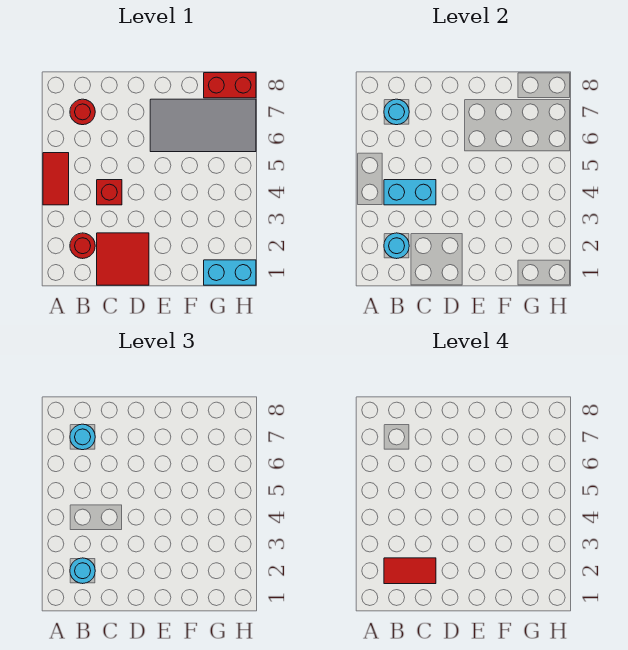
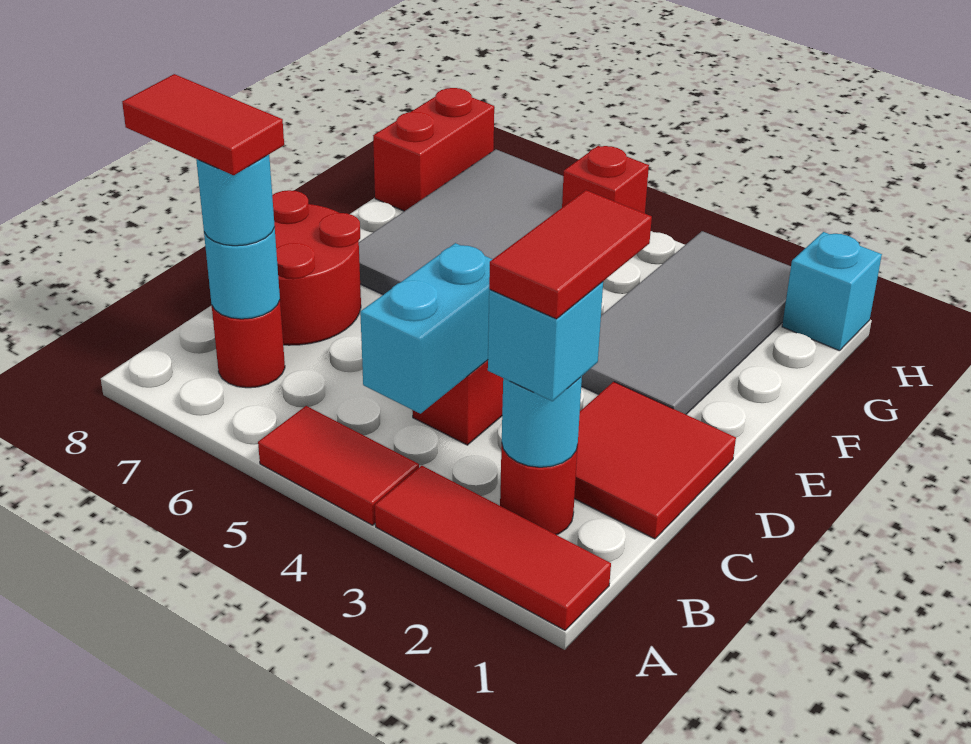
none -> red tile A1:A3 level 1
cyan round brick B2 level 3 -> cyan brick B2 level 3
none -> red tile B7:B8 level 4
none -> red round brick C7:D8 level 1
none -> grey tile E2:H3 level 1
cyan brick G1:H1 level 1 -> cyan brick H1 level 1
none -> red brick H5 level 1

